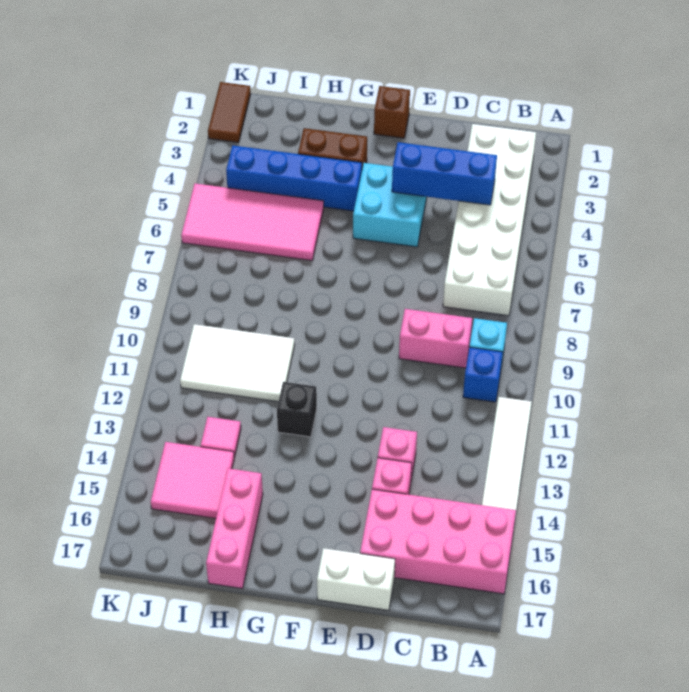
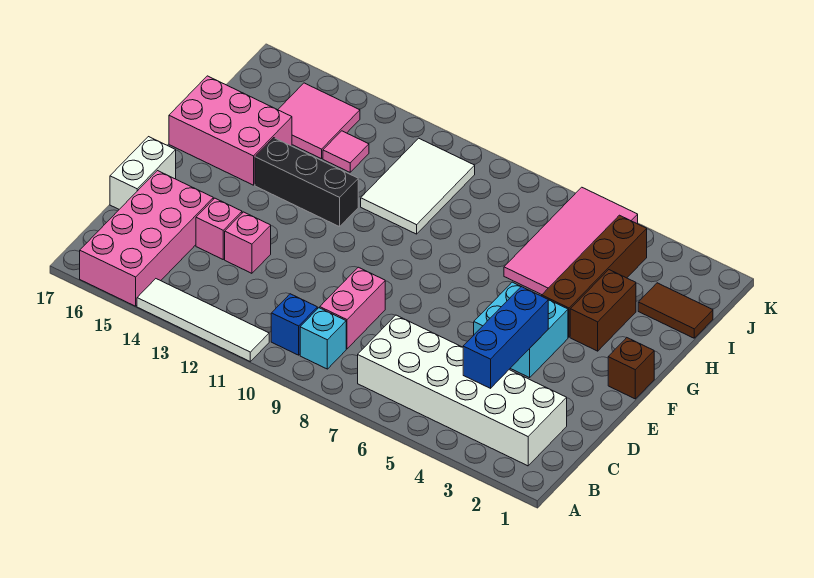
blue brick G4:J4 level 1 -> brown brick G4:J4 level 1
black brick G12 level 1 -> black brick G12:G14 level 1
pink brick H15:H17 level 1 -> pink brick G15:H17 level 1
brown tile K1:K2 level 1 -> brown tile I1:I2 level 1

